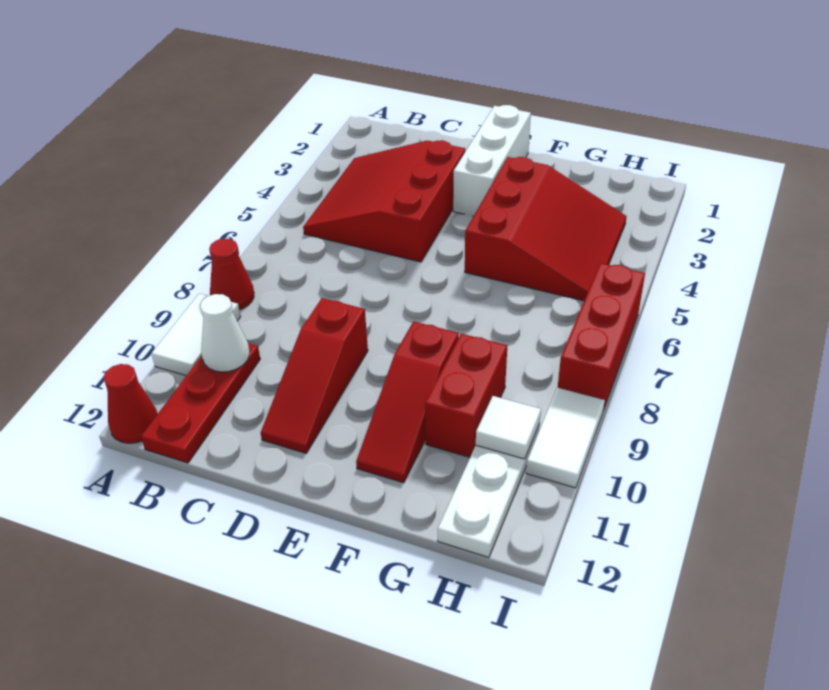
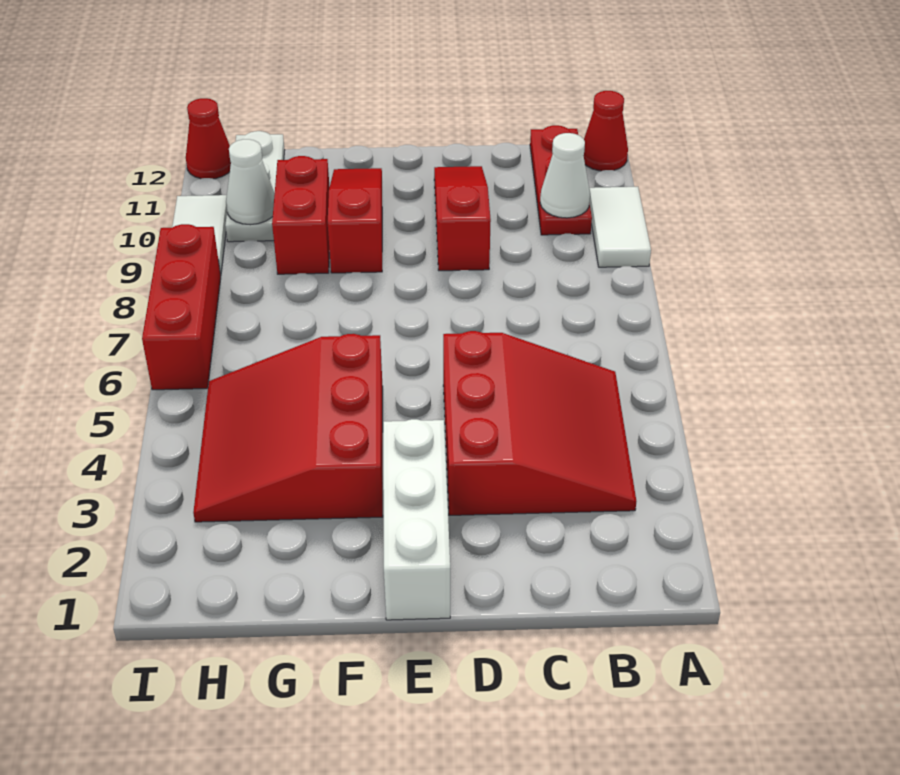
red cone A8 level 1 -> red cone I12 level 1
white tile H10 level 2 -> white cone H10 level 2

